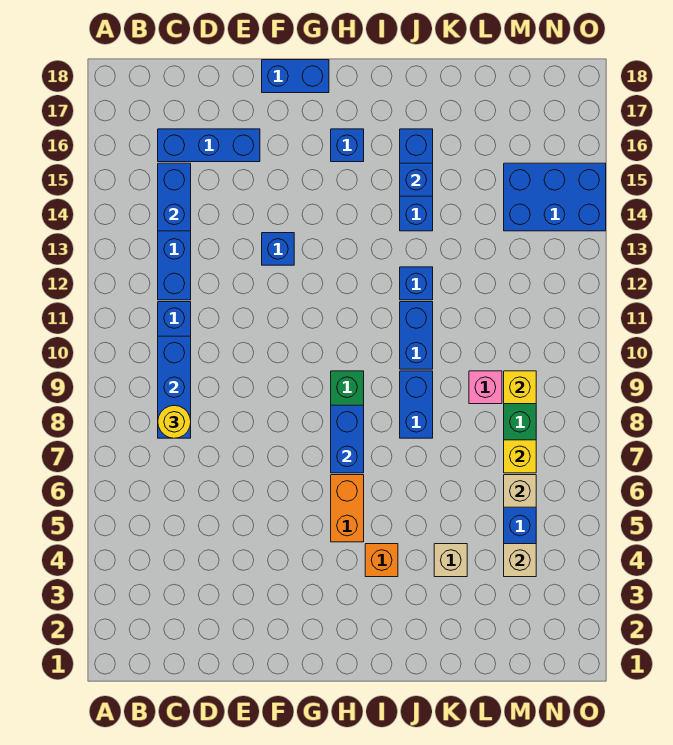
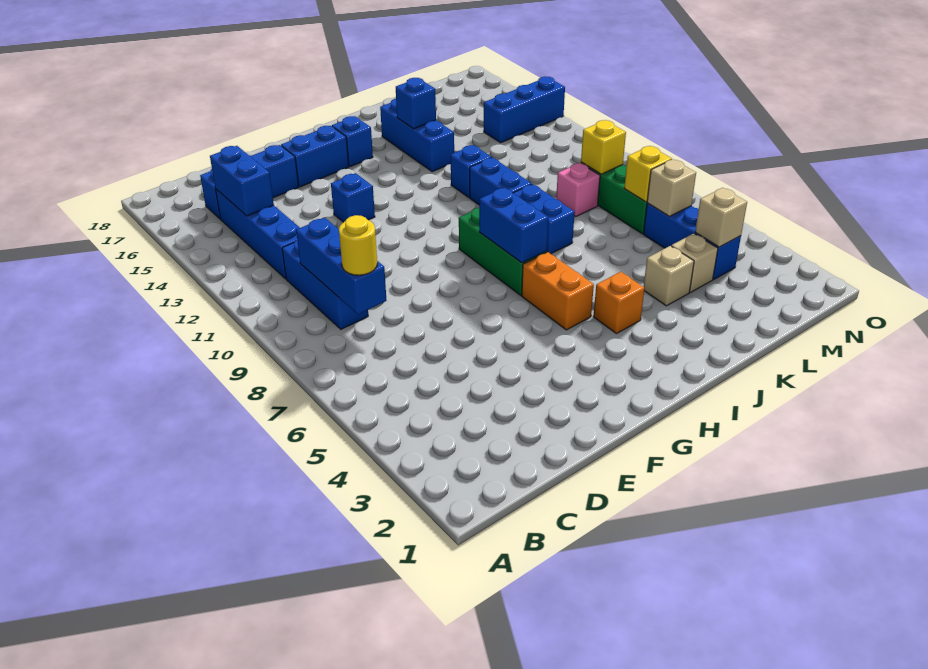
blue brick F18:G18 level 1 -> blue brick F16:G16 level 1
none -> tan brick L4 level 1
blue brick M14:O15 level 1 -> blue brick M14:O14 level 1

